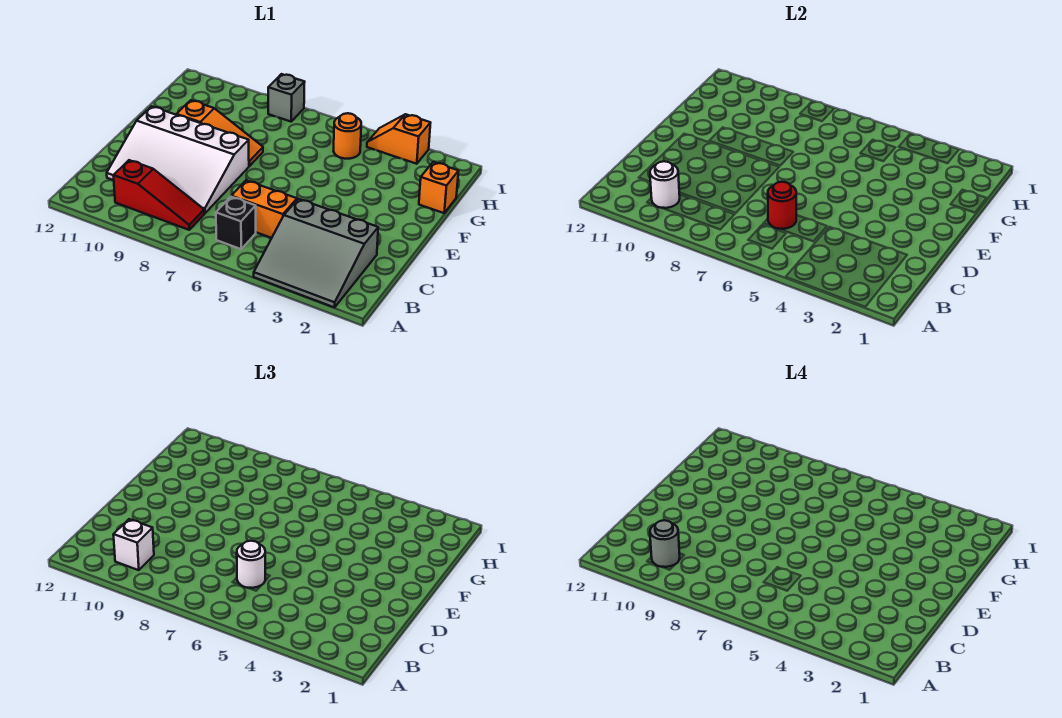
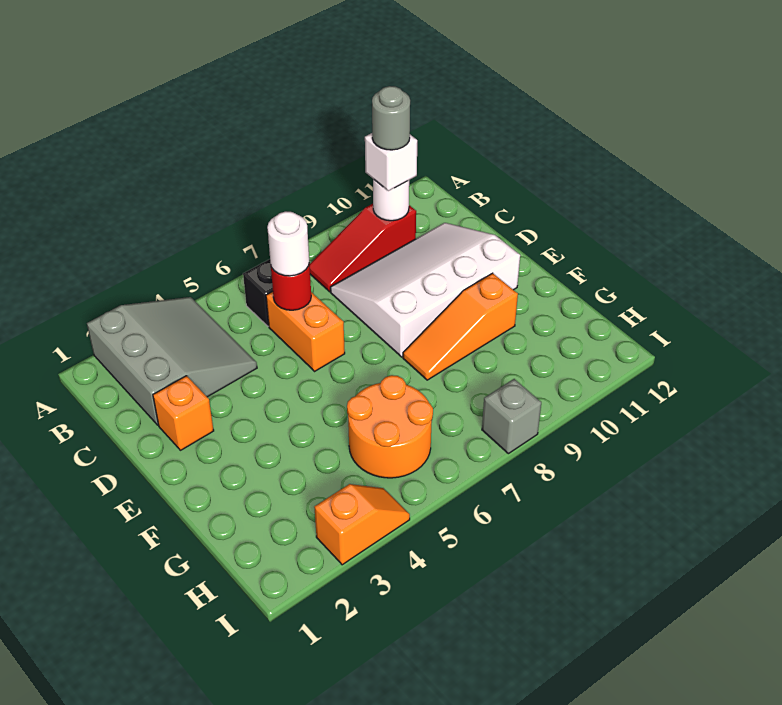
grey slope A2:C4 level 1 top C -> grey slope A2:C4 level 1 top 2
orange brick C5:C6 level 1 -> orange brick C6:D6 level 1
orange brick G1 level 1 -> orange brick D2 level 1
orange round brick H5 level 1 -> orange round brick G5:H6 level 1

